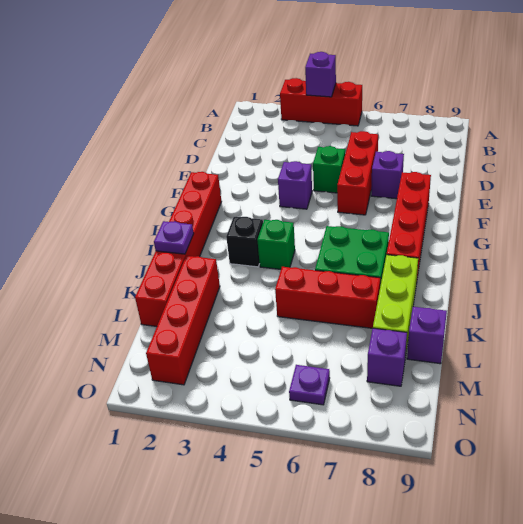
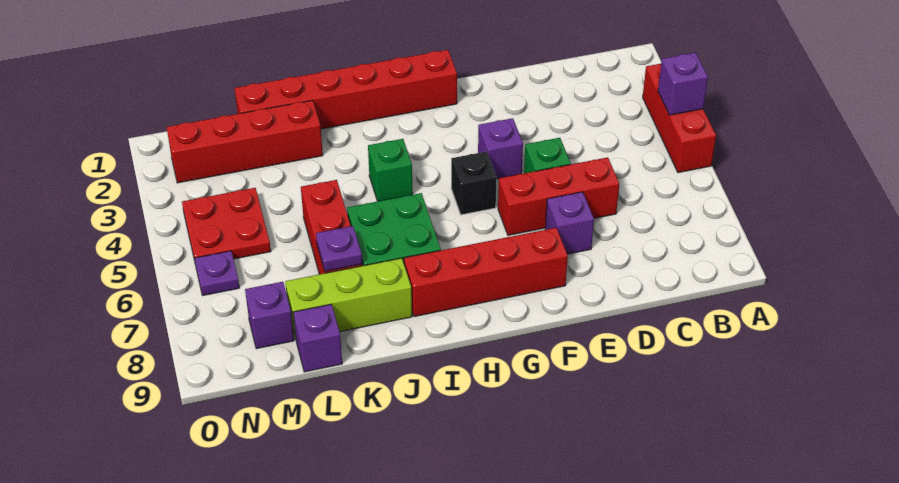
black brick I3 level 1 -> black brick G5 level 1
purple plate J1 level 2 -> purple plate K7 level 2
none -> red plate M4:N5 level 1

